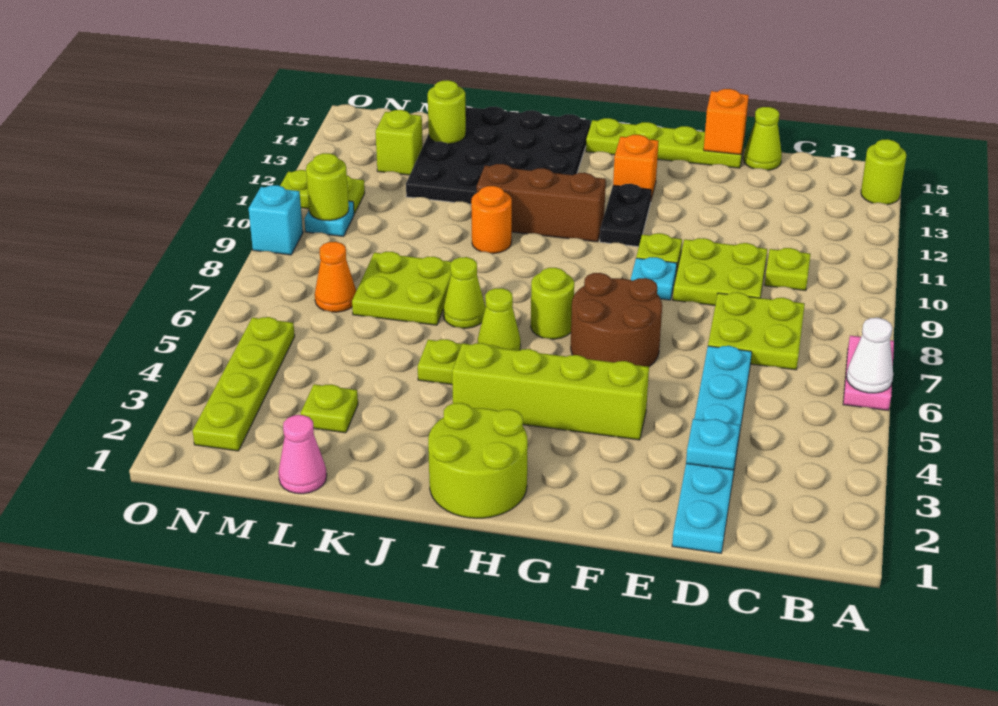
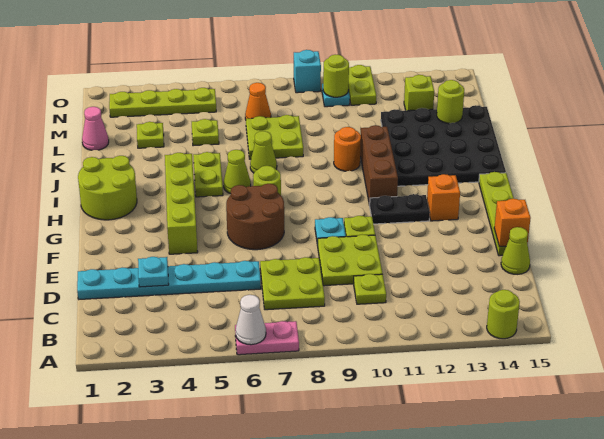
none -> lime plate L5 level 1

